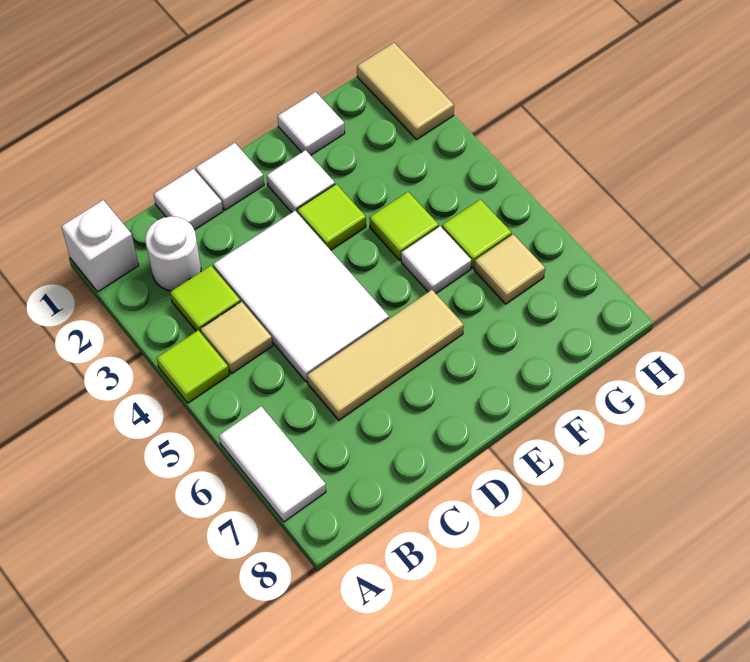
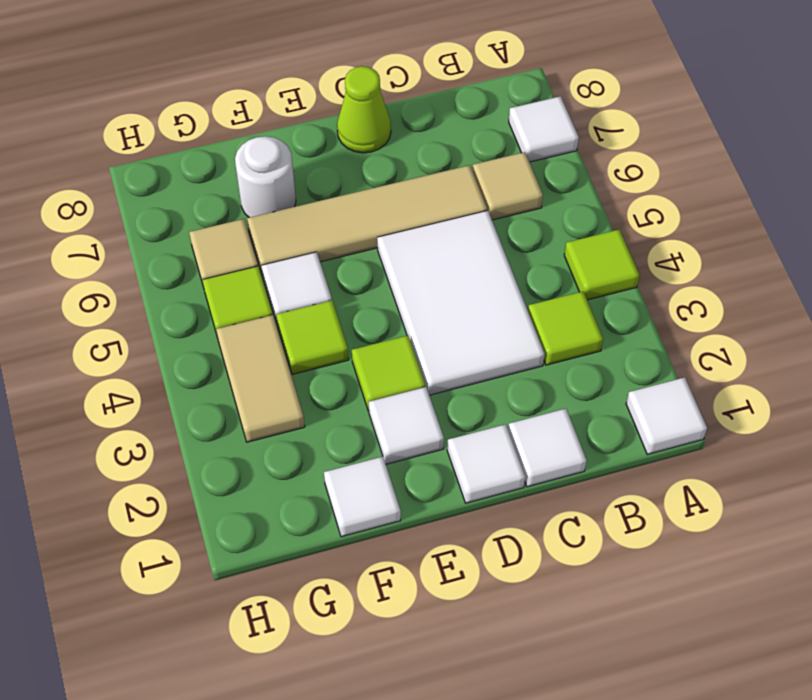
white brick A1 level 1 -> white tile A1 level 1
white tile A6:A7 level 1 -> white tile A7 level 1
white round brick B2 level 1 -> white round brick F7 level 1
tan tile B4 level 1 -> tan tile B6 level 1
tan tile C6:E6 level 1 -> tan tile C6:F6 level 1
none -> lime cone D8 level 1
tan tile H1:H2 level 1 -> tan tile G3:G4 level 1

